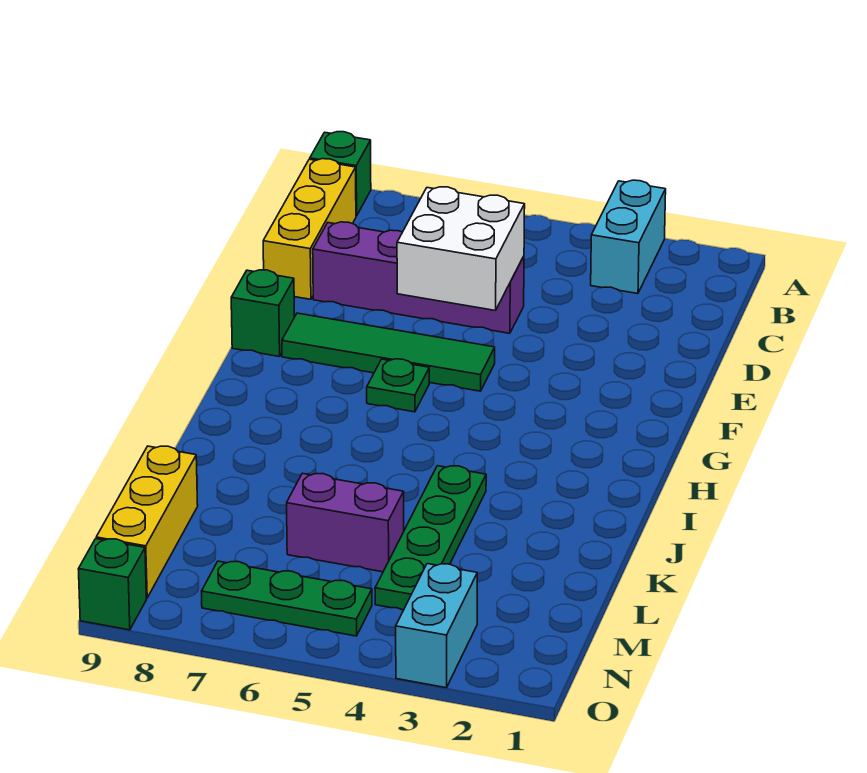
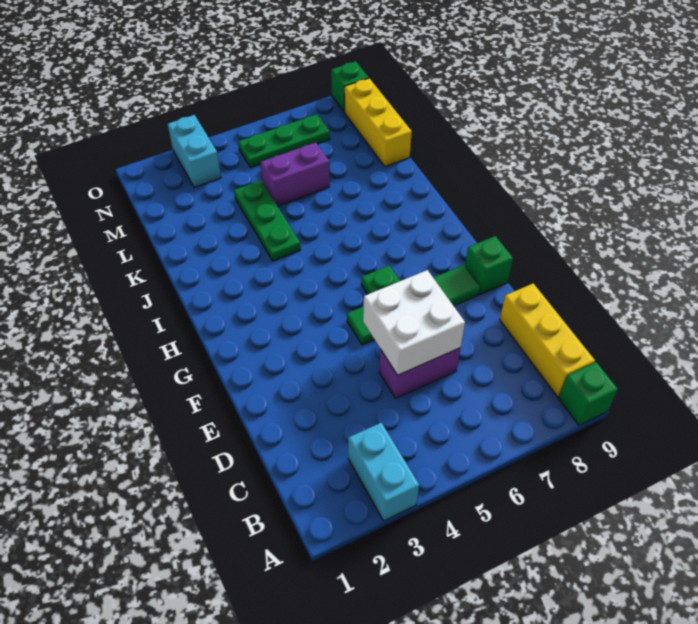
purple brick D5:D8 level 1 -> purple brick D5:D6 level 1
green plate J4:M4 level 1 -> green plate J4:L4 level 1

